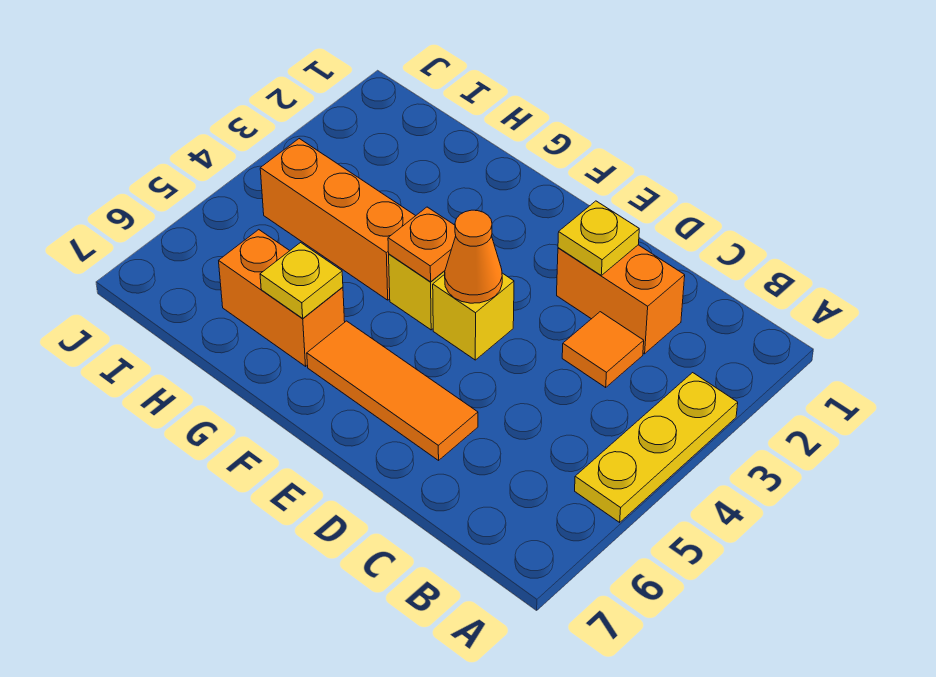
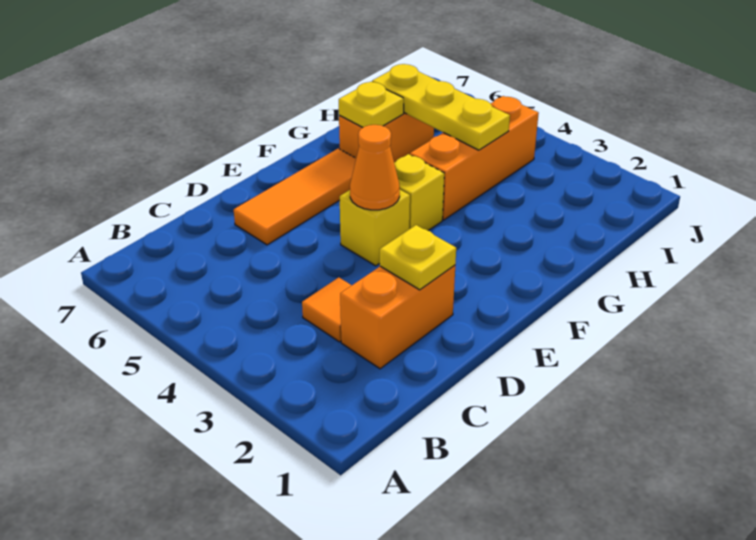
yellow plate A3:A5 level 1 -> yellow plate H4:H6 level 2
orange plate F4 level 2 -> none

